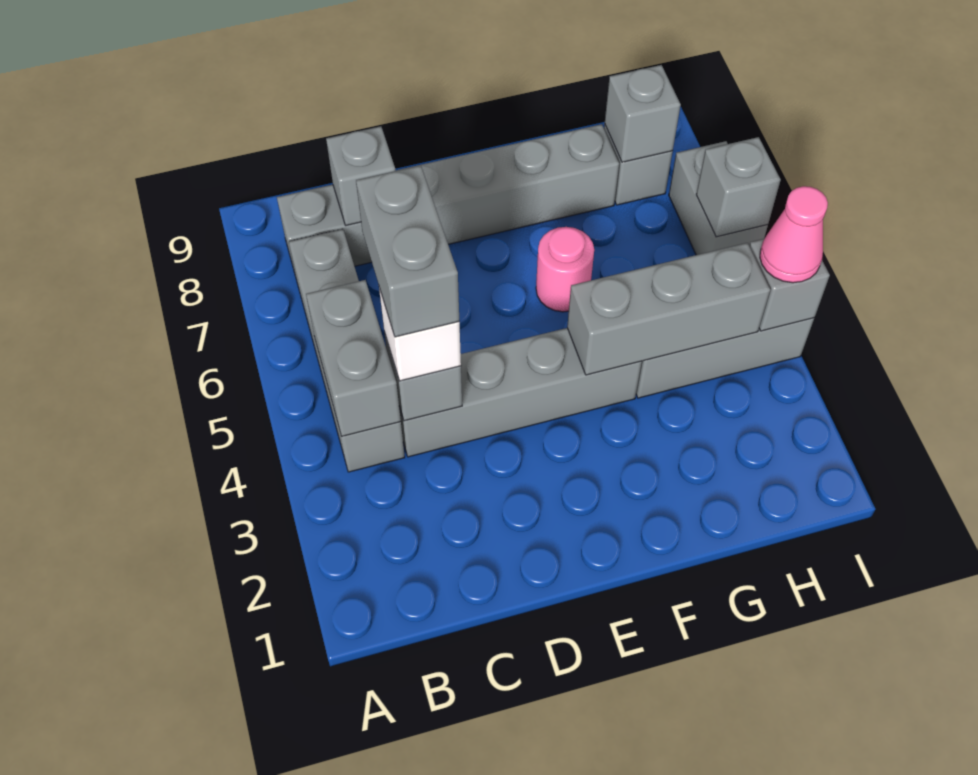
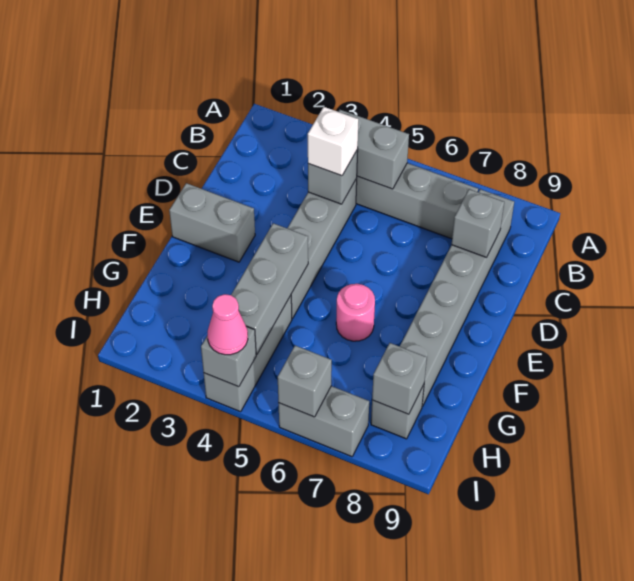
grey brick C4:C5 level 4 -> grey brick E1:E2 level 1

